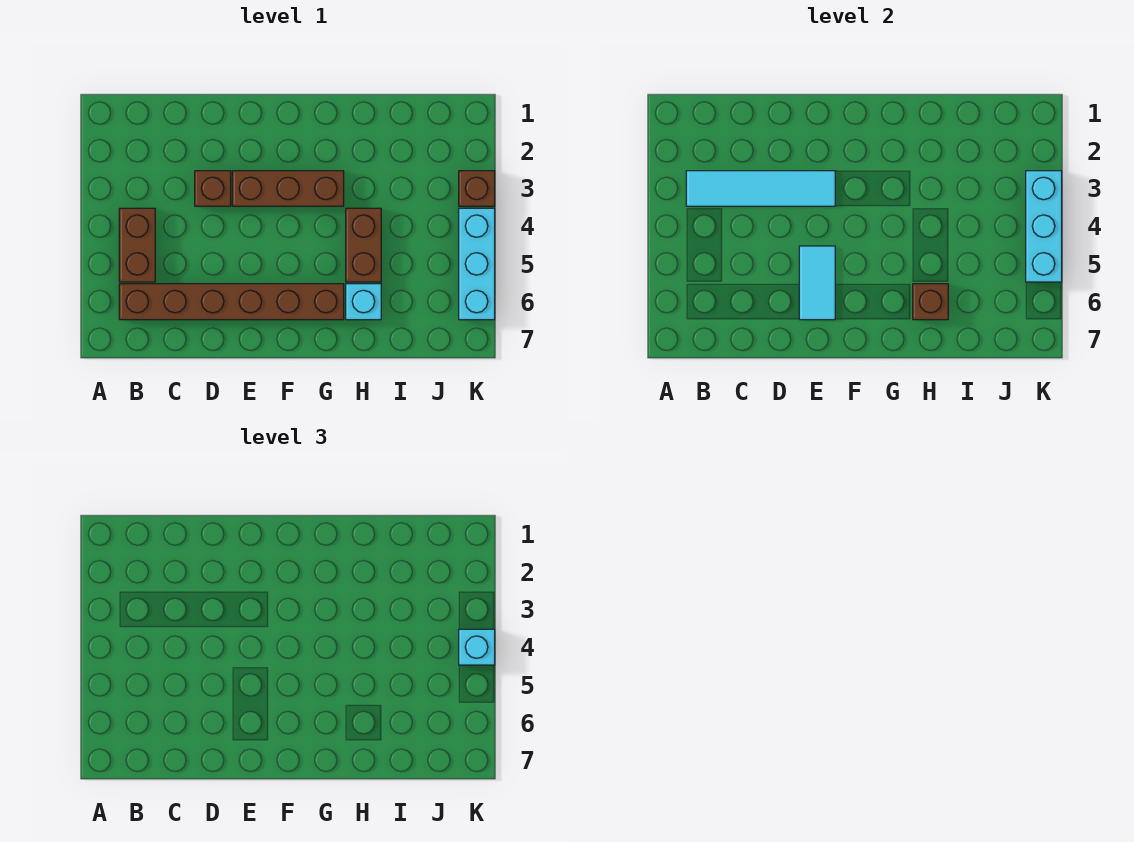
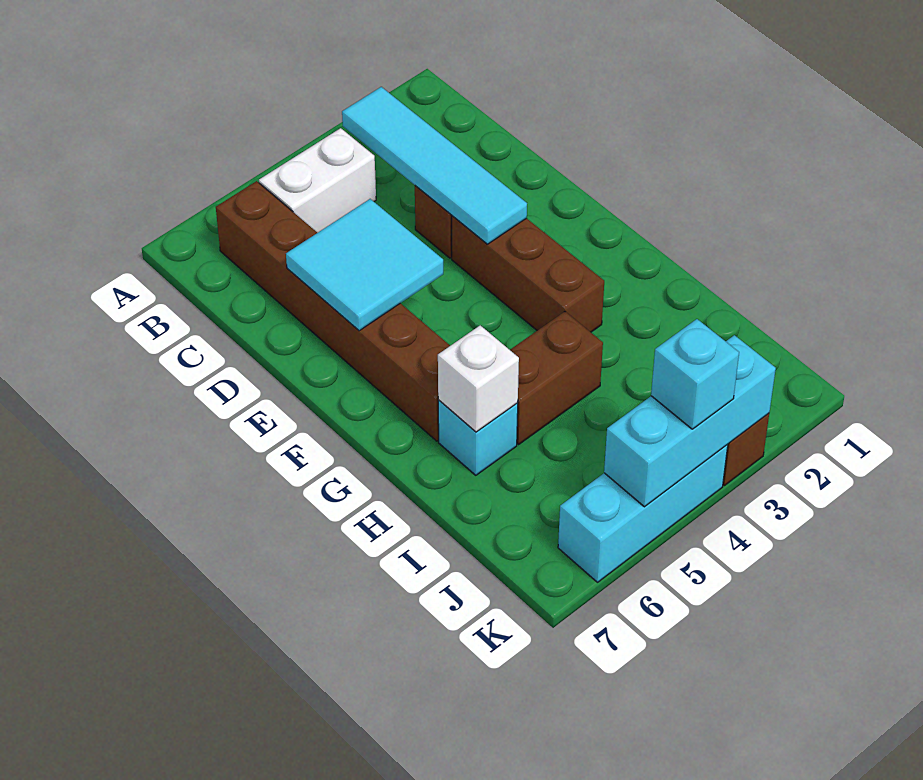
brown brick B4:B5 level 1 -> white brick B4:B5 level 1
cyan tile E5:E6 level 2 -> cyan tile D5:E6 level 2
brown brick H6 level 2 -> white brick H6 level 2

